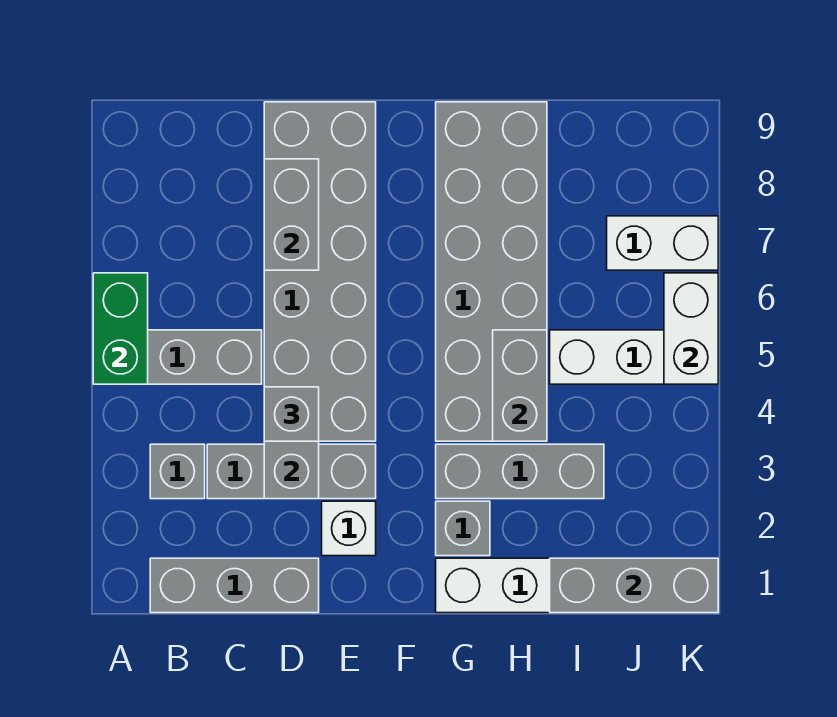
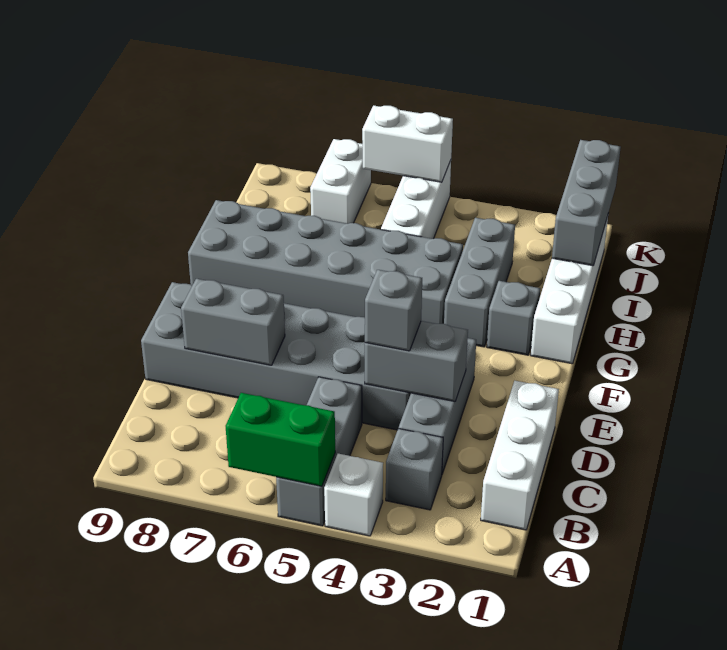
grey brick B1:D1 level 1 -> white brick B1:D1 level 1
white brick E2 level 1 -> white brick A4 level 1
grey brick H4:H5 level 2 -> none

